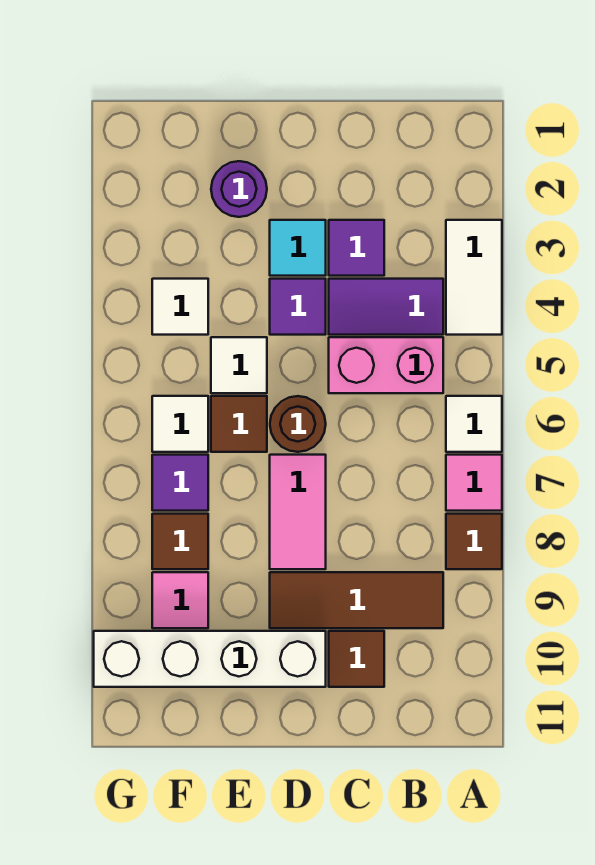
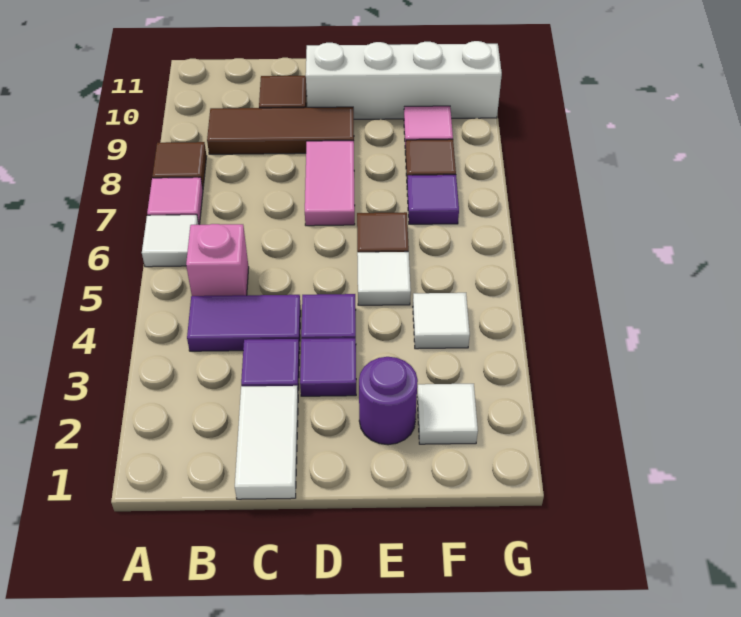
white tile A3:A4 level 1 -> white tile C1:C2 level 1
pink brick B5:C5 level 1 -> pink brick B5 level 1
cyan tile D3 level 1 -> purple tile D3 level 1
brown round brick D6 level 1 -> none
white tile F6 level 1 -> white tile F2 level 1

